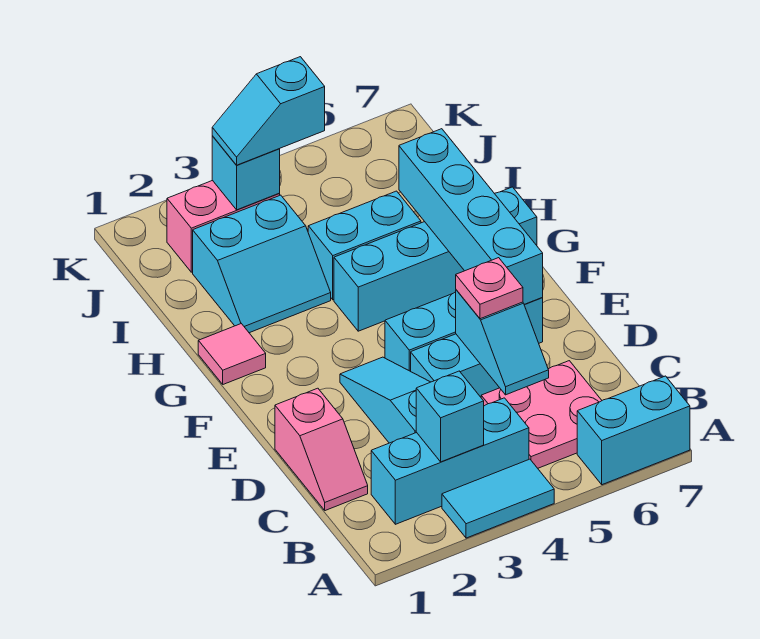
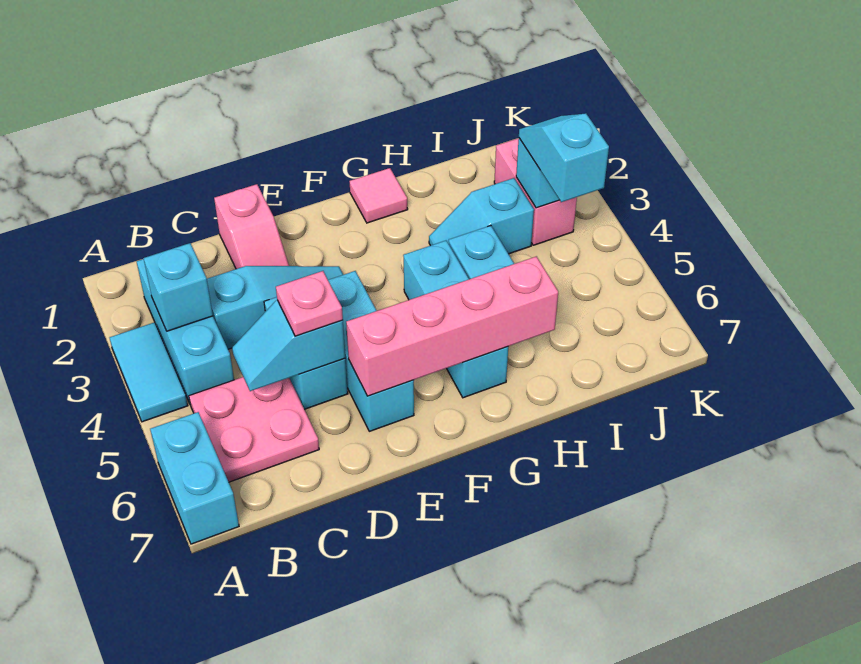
pink slope C1:D1 level 1 top D -> pink slope D1:D2 level 1 top 1
cyan brick E6:H6 level 2 -> pink brick E6:H6 level 2
cyan brick G4:G7 level 1 -> cyan brick G4:G6 level 1
cyan slope H2:I3 level 1 top I -> cyan slope H3:I3 level 1 top I

